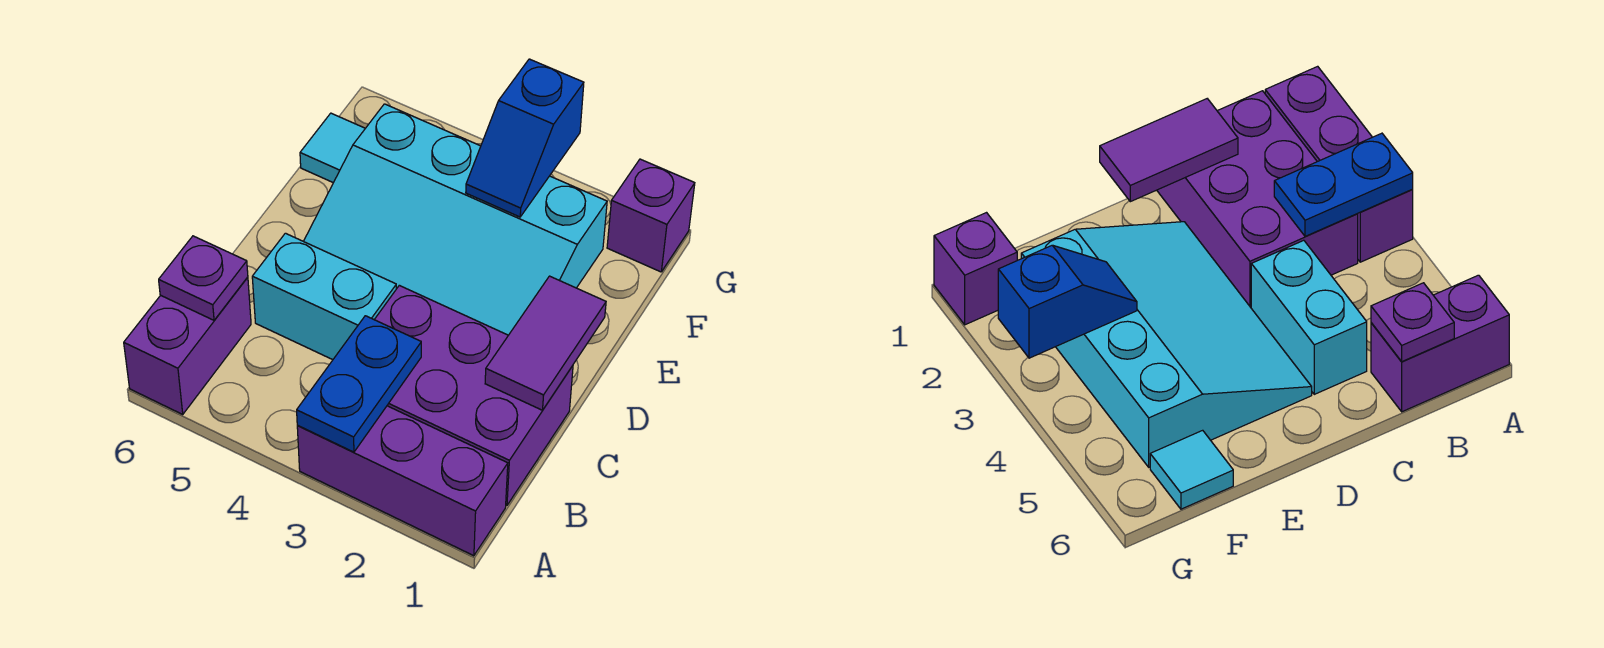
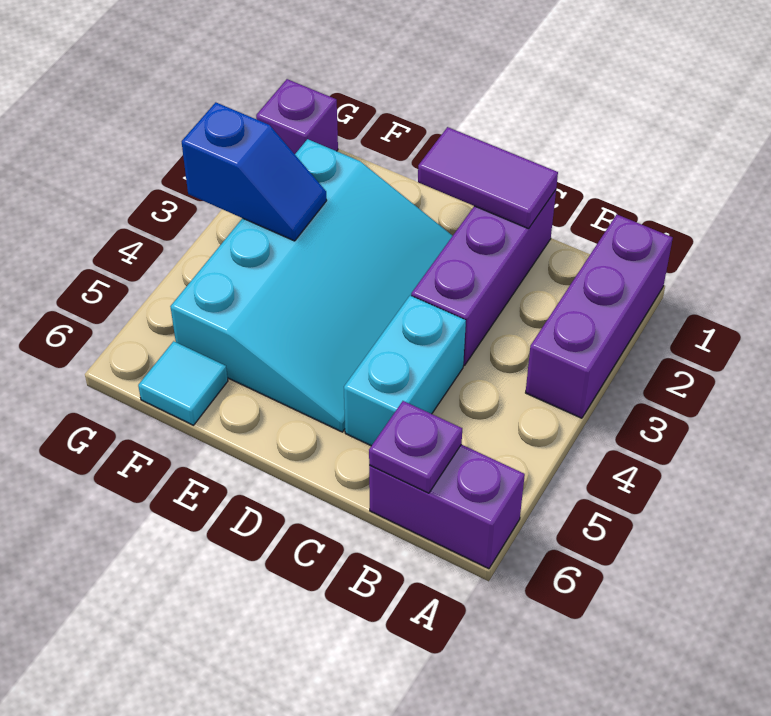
blue plate A3:B3 level 2 -> none
purple brick B1:C3 level 1 -> purple brick C1:C3 level 1

